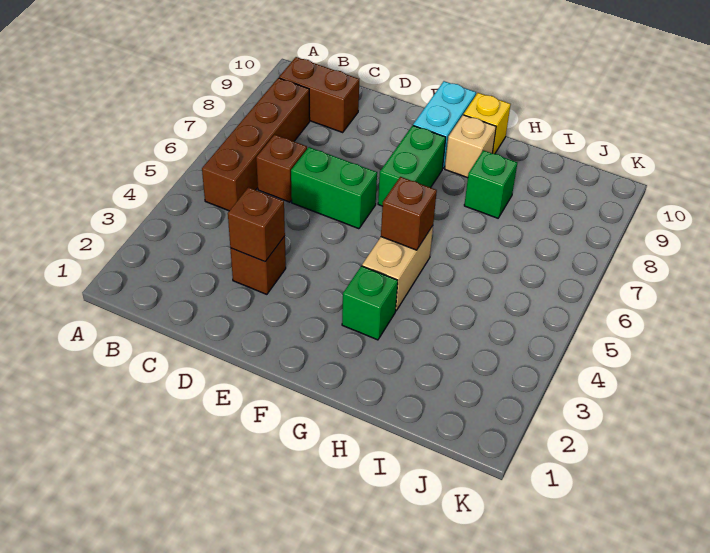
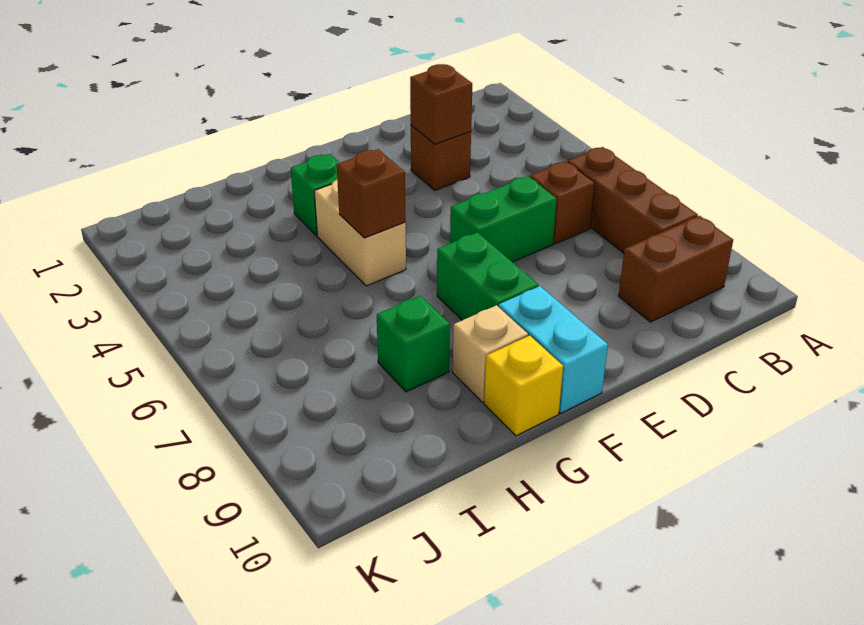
brown brick B5:B8 level 1 -> brown brick B6:B8 level 1

